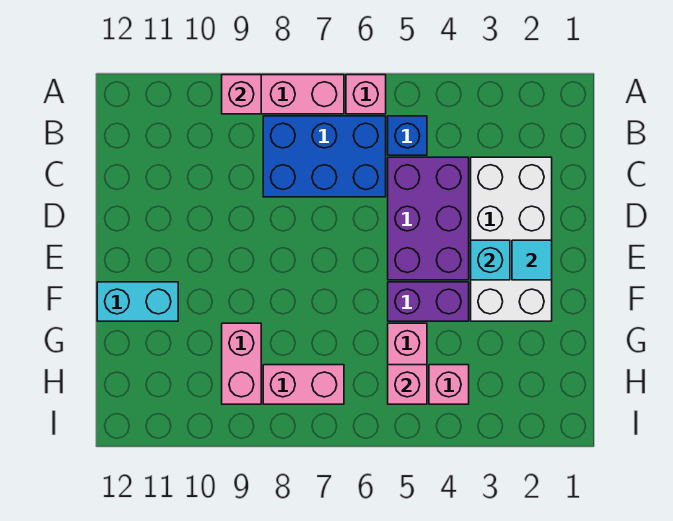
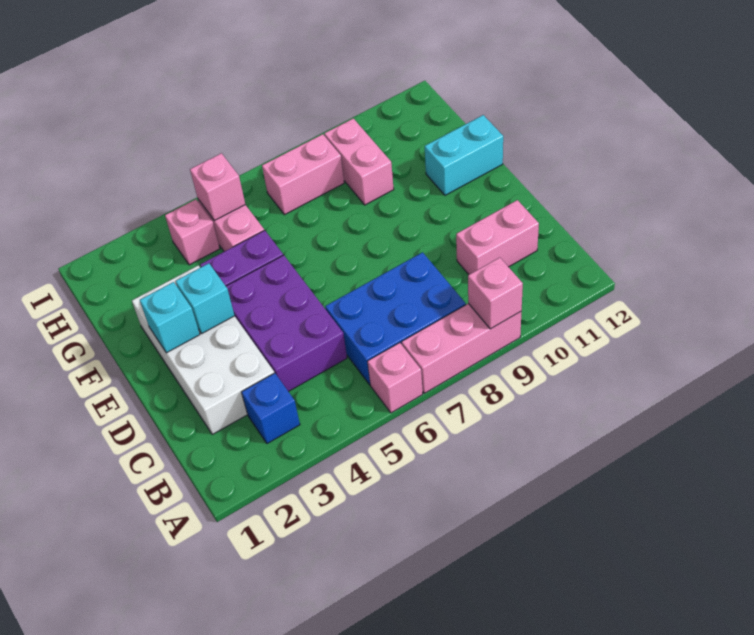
blue brick B5 level 1 -> blue brick B3 level 1
none -> pink brick C10:C11 level 1
cyan tile E2 level 2 -> cyan brick E2 level 2

